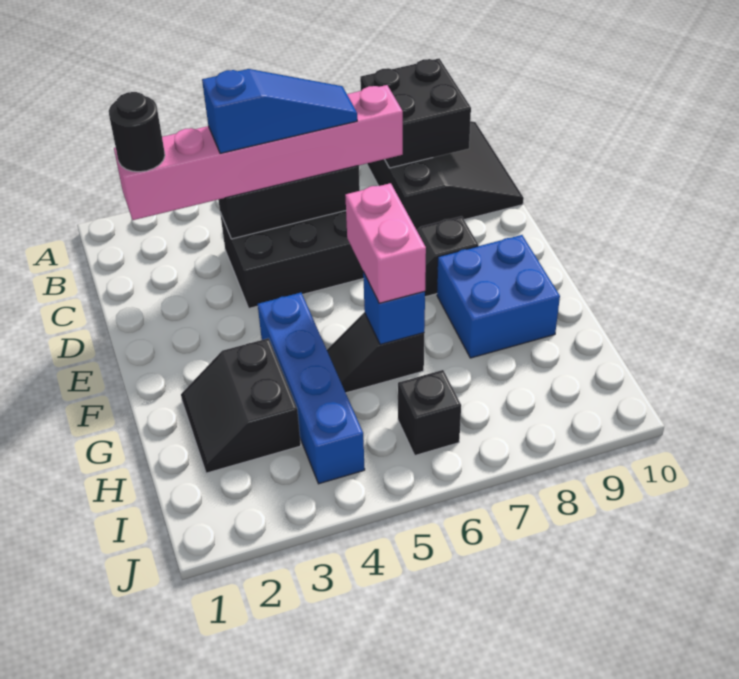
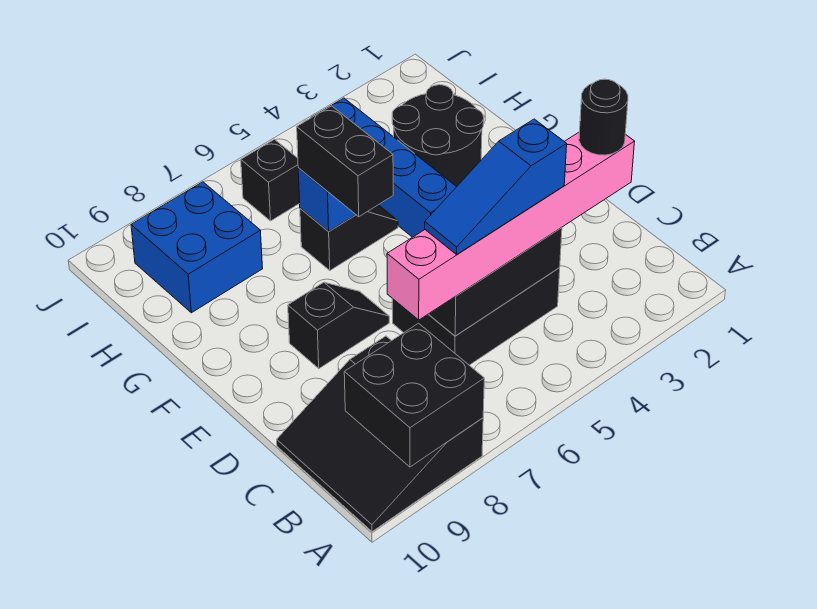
pink brick F6:G6 level 3 -> black brick F6:G6 level 3
blue brick F8:G9 level 1 -> blue brick H8:I9 level 1
black slope G2:H3 level 1 top 3 -> black round brick G2:H3 level 1

